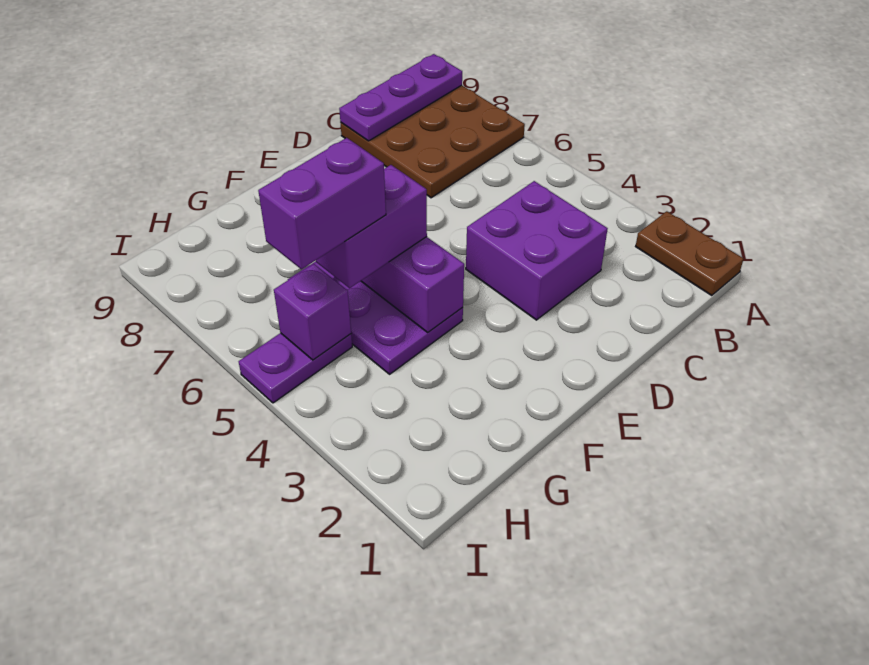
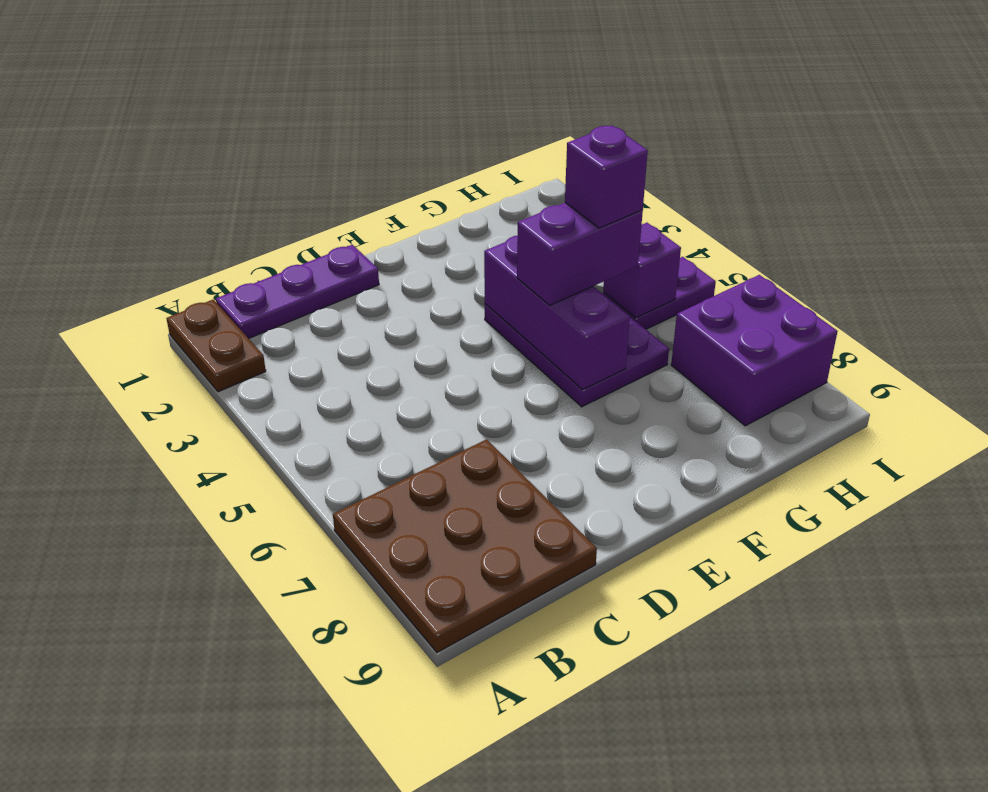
purple plate A9:C9 level 2 -> purple plate B1:D1 level 1
purple brick C3:D4 level 1 -> purple brick H7:I8 level 1
purple brick G5:H5 level 4 -> purple brick G5 level 4

